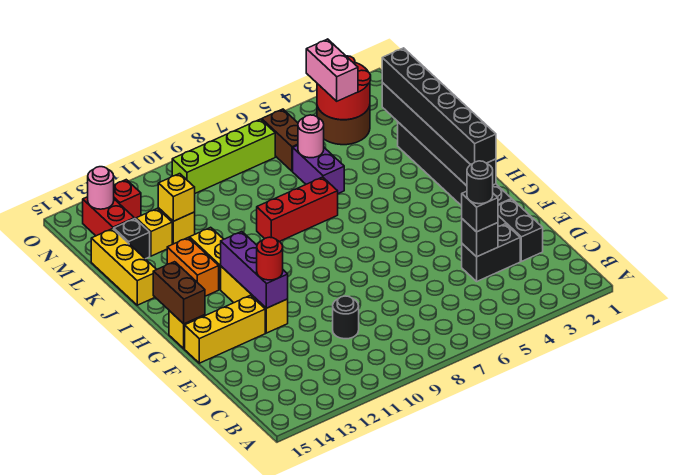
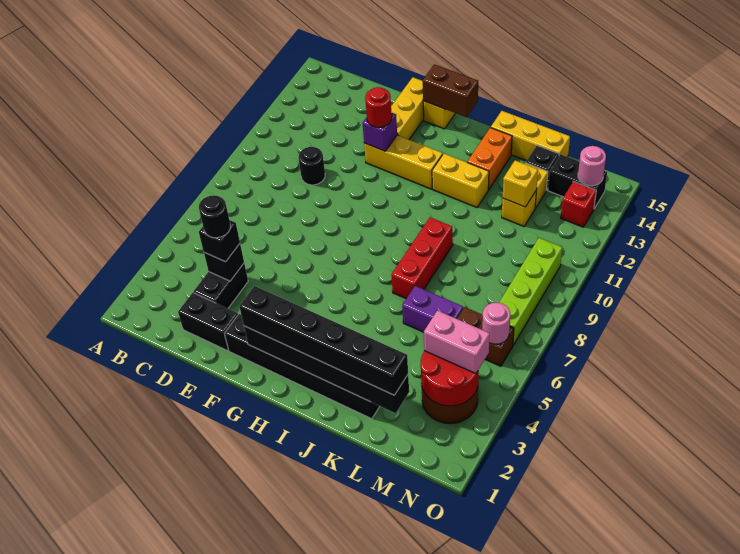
purple brick F12:H12 level 2 -> purple brick F12 level 2
orange brick I13:J13 level 1 -> orange brick J13:J14 level 1
pink round brick L6 level 2 -> pink round brick N6 level 2
red brick M14:N14 level 1 -> black brick M14:N14 level 1

